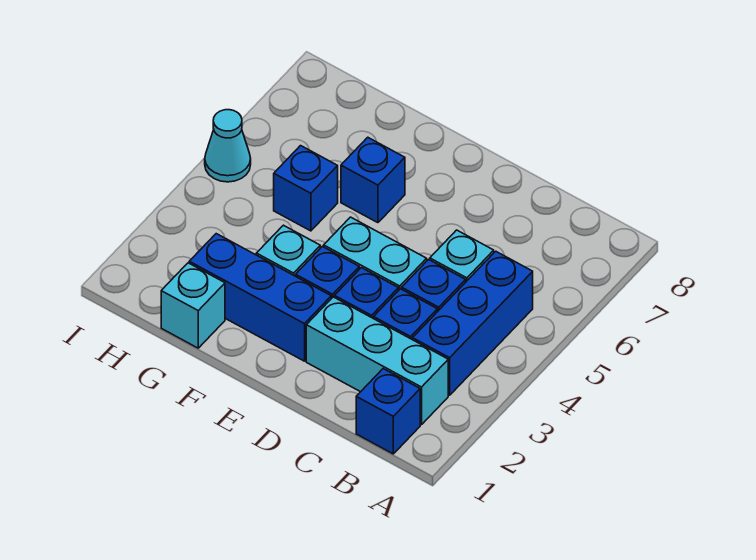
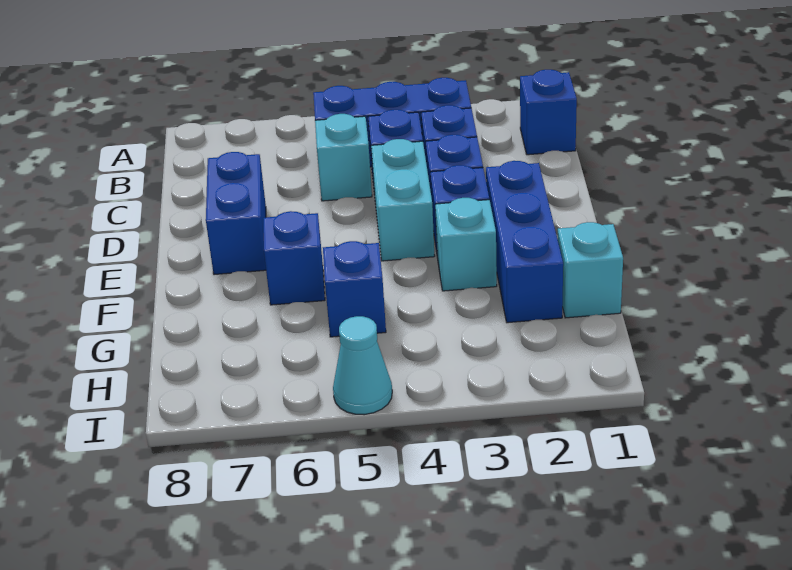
cyan brick B2:D2 level 1 -> none
none -> blue brick D7:E7 level 1

